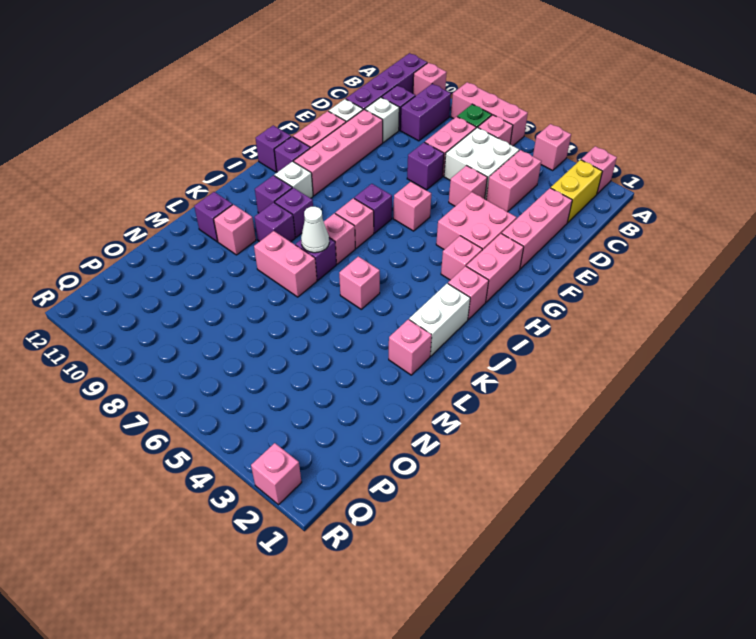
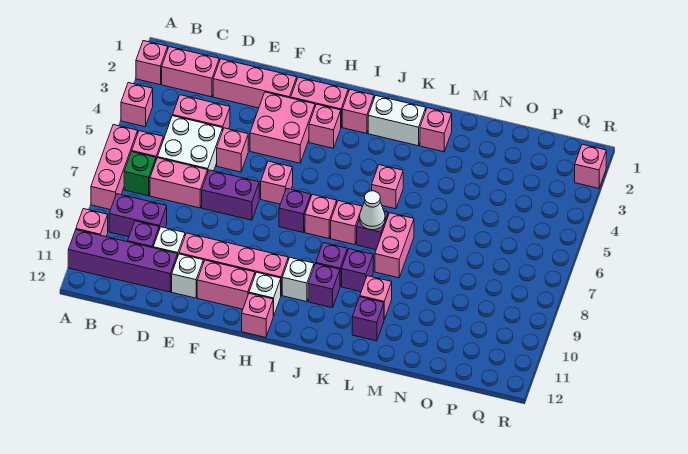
yellow brick B2:C2 level 1 -> pink brick B2:C2 level 1
purple brick E7 level 1 -> purple brick E7:F7 level 1
purple brick H11 level 1 -> white brick H11 level 1
purple brick H12 level 1 -> pink brick H12 level 1

